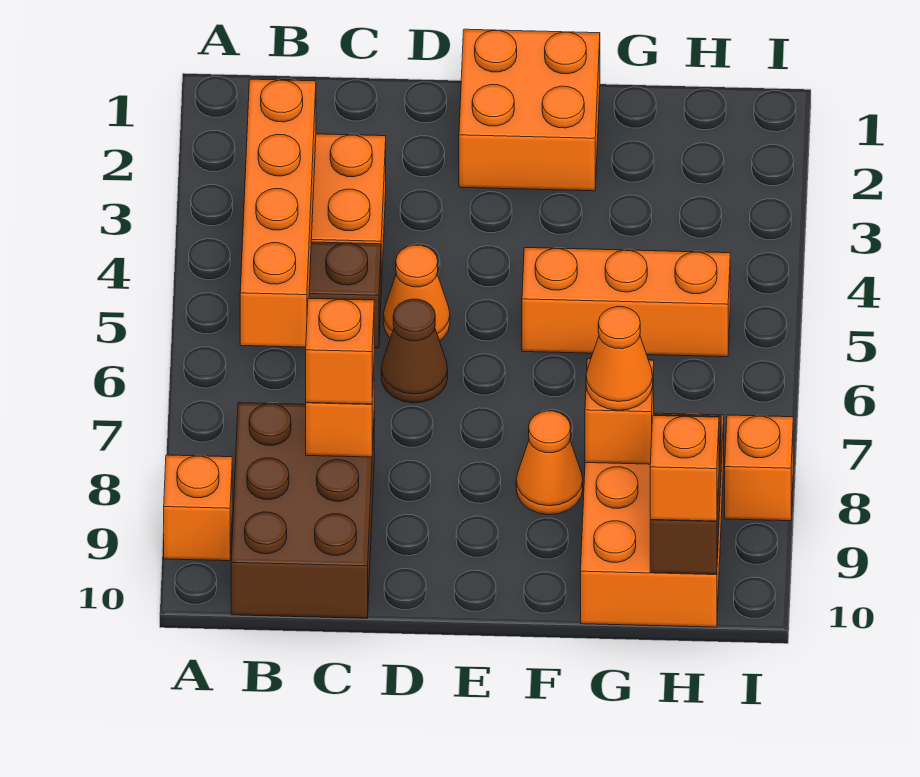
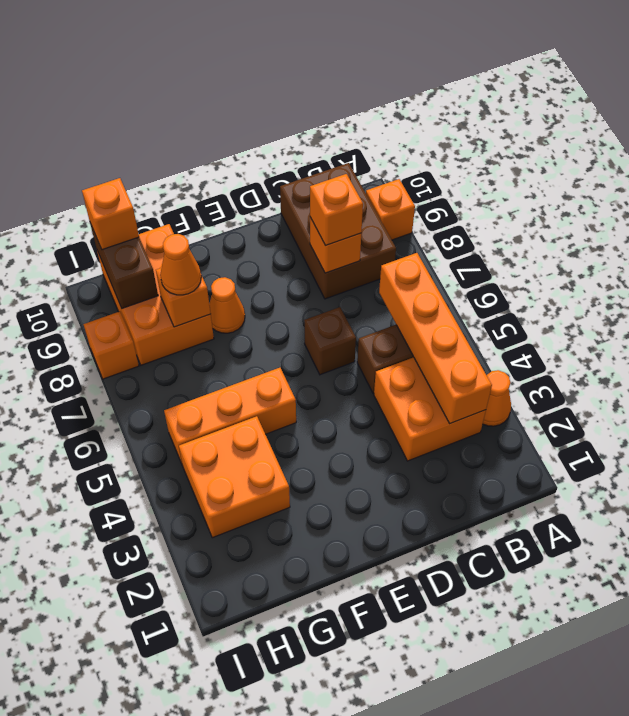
orange cone D5 level 1 -> orange cone A3 level 1
brown cone D6 level 1 -> brown brick D6 level 1
orange brick E1:F2 level 1 -> orange brick G3:H4 level 1

